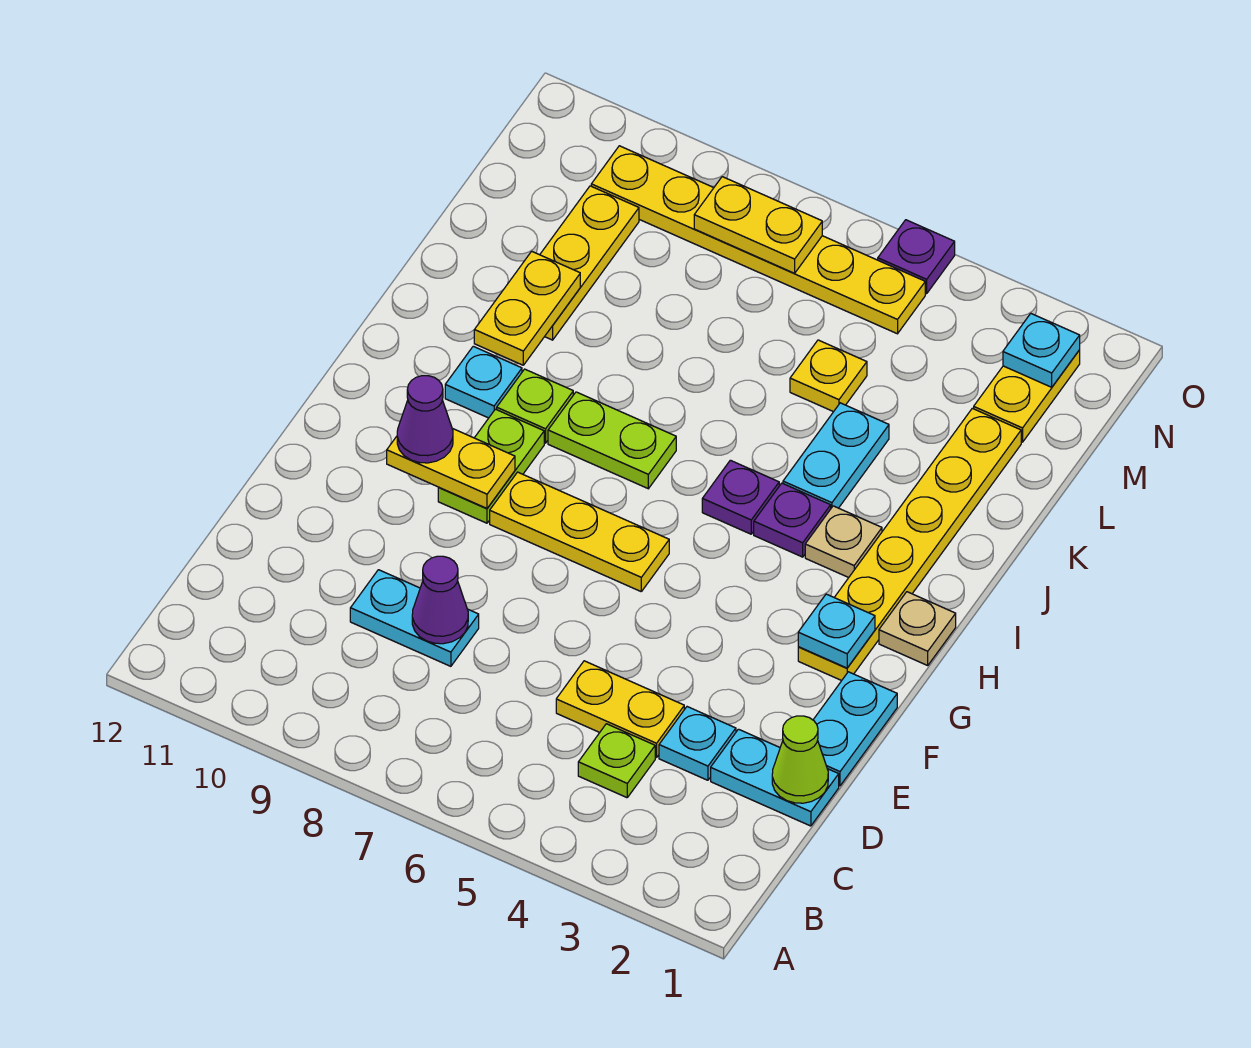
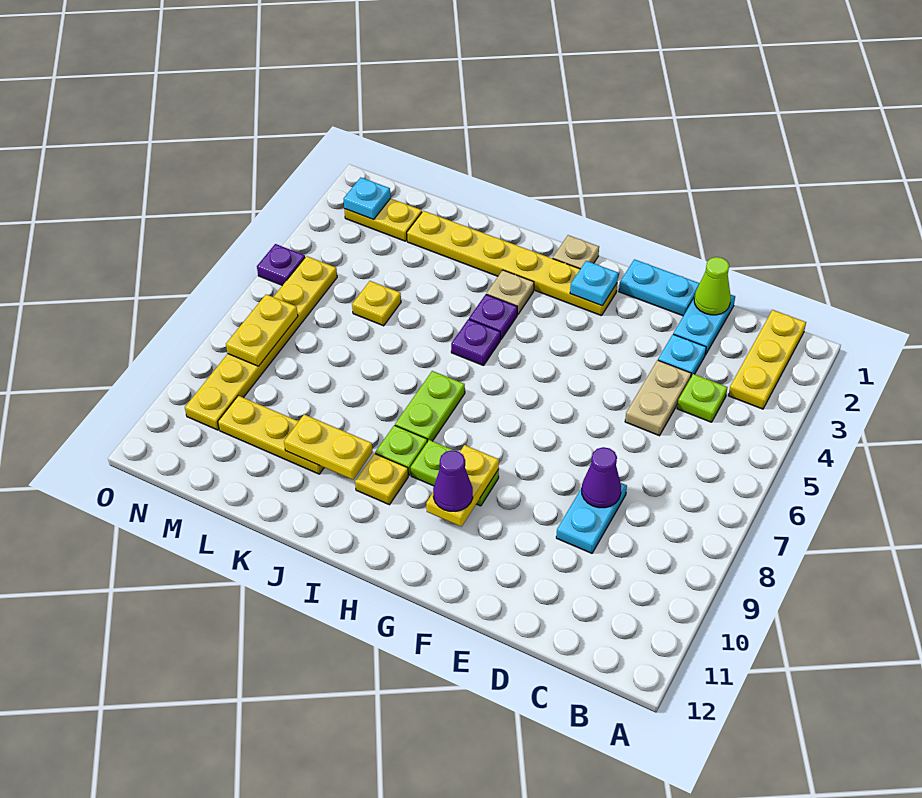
yellow plate D4:D5 level 1 -> tan plate D4:D5 level 1
yellow plate G6:G8 level 1 -> yellow plate B1:B3 level 1
cyan plate I10 level 1 -> yellow plate I10 level 1
cyan plate J4:K4 level 1 -> none

